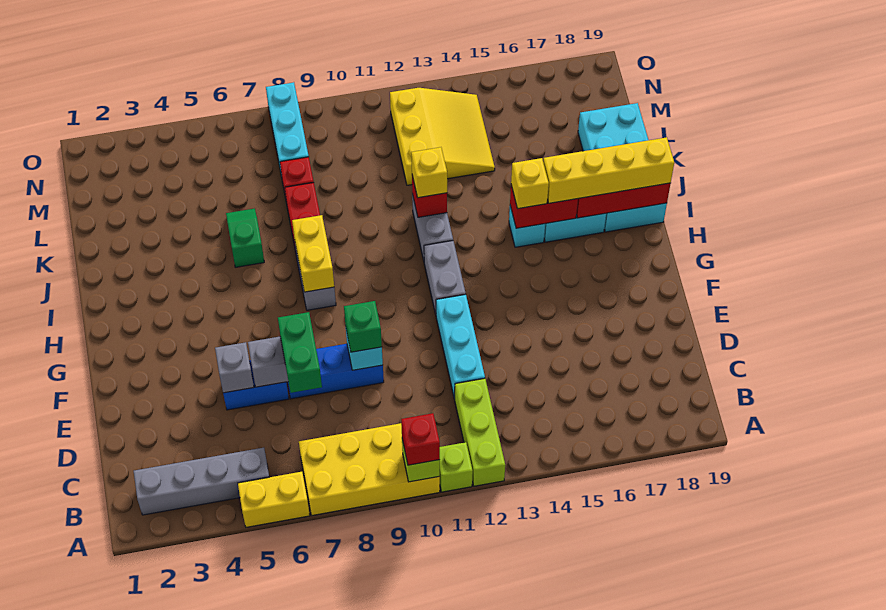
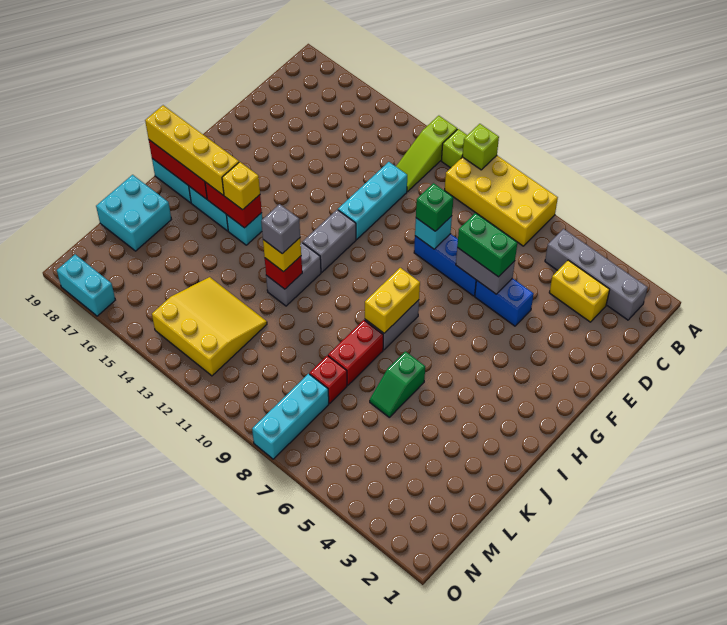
yellow brick A5:A6 level 1 -> yellow brick C3:C4 level 1
red brick A10 level 3 -> none
lime brick A12:C12 level 1 -> lime slope A12:C12 level 1 top A
green brick D7:E7 level 3 -> green brick E6:E7 level 3
grey brick E5 level 2 -> grey brick J12 level 4
yellow slope L12:N14 level 1 top 12 -> yellow slope L12:N14 level 1 top N
none -> cyan brick O17:O18 level 1

